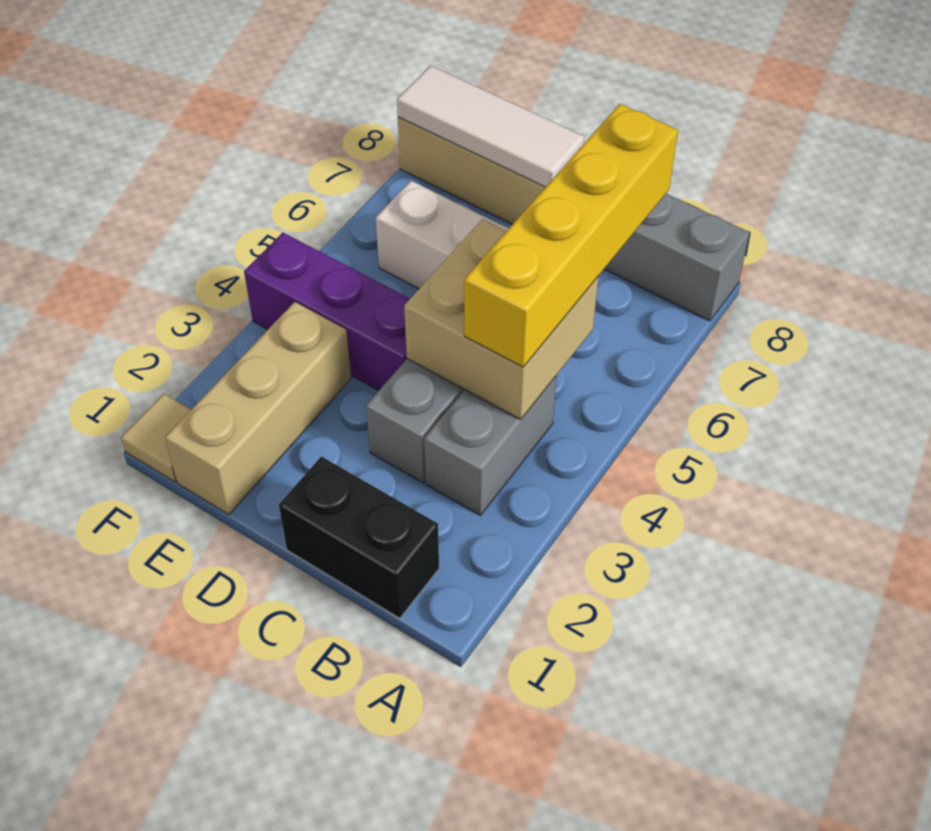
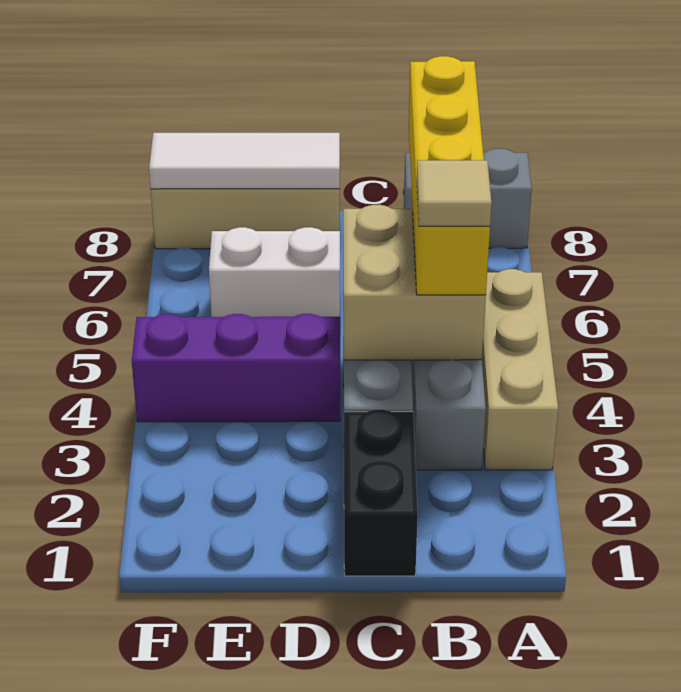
black brick B1:C1 level 1 -> black brick C1:C2 level 1
tan brick E1:E3 level 1 -> tan brick A3:A5 level 1
tan tile F1 level 1 -> tan tile B4 level 4

